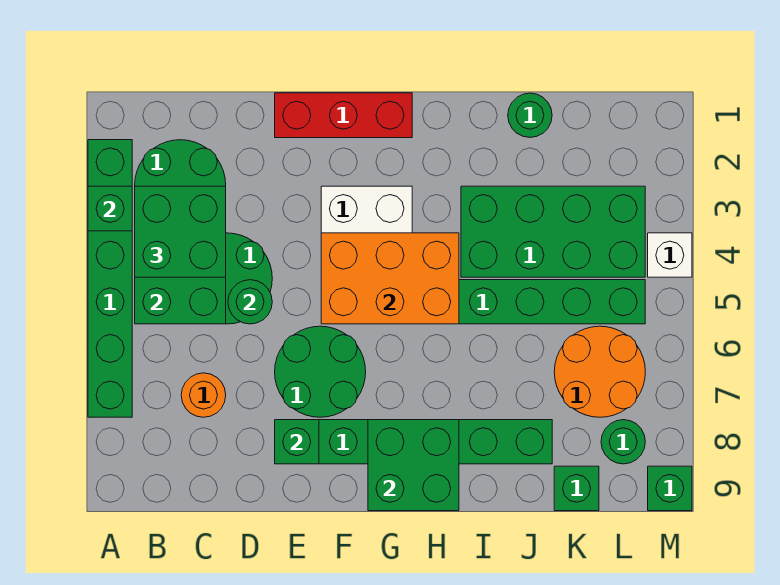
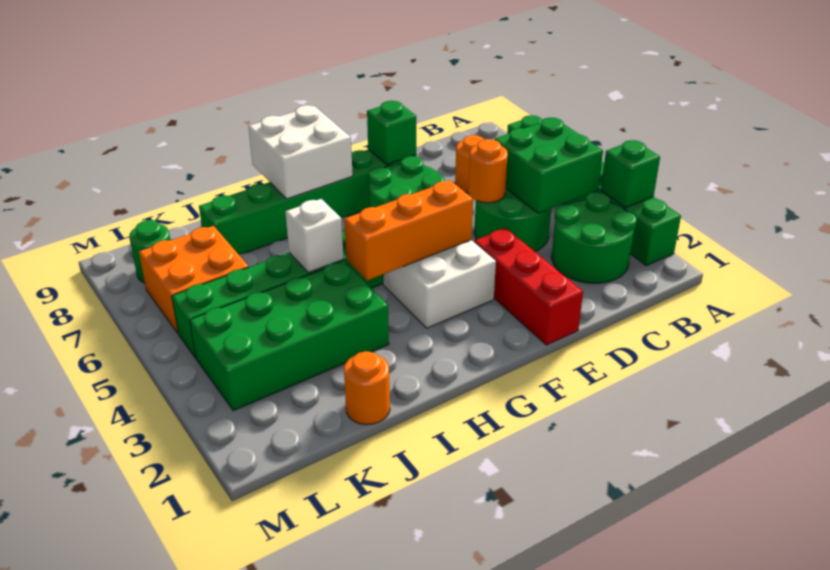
green brick B3:C4 level 3 -> none
green round brick D5 level 2 -> orange round brick D5 level 2
red brick E1:G1 level 1 -> red brick E1:E3 level 1
orange brick F4:H5 level 2 -> orange brick F4:H4 level 2
green brick G8:H9 level 2 -> white brick G8:H9 level 2
green round brick J1 level 1 -> orange round brick J1 level 1
orange round brick K6:L7 level 1 -> orange brick K6:L7 level 1
green brick K9 level 1 -> none
white brick M4 level 1 -> white brick I5 level 2
green brick M9 level 1 -> none

